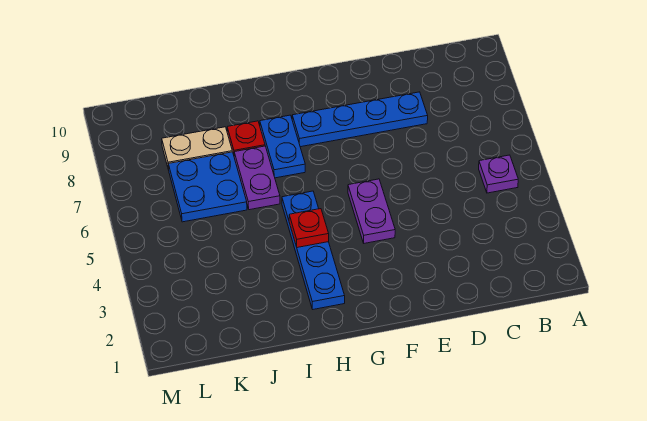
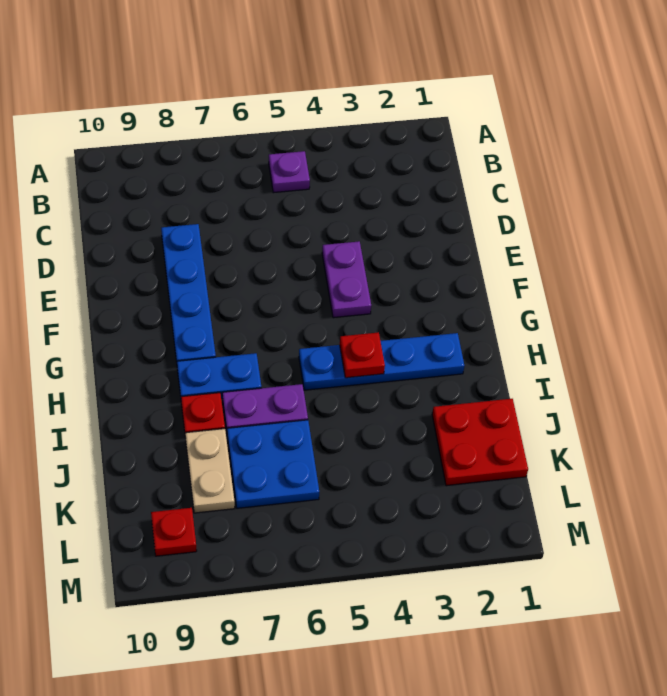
purple plate F4:F5 level 1 -> purple plate E4:F4 level 1
none -> red plate J1:K2 level 1
none -> red plate L9 level 1

